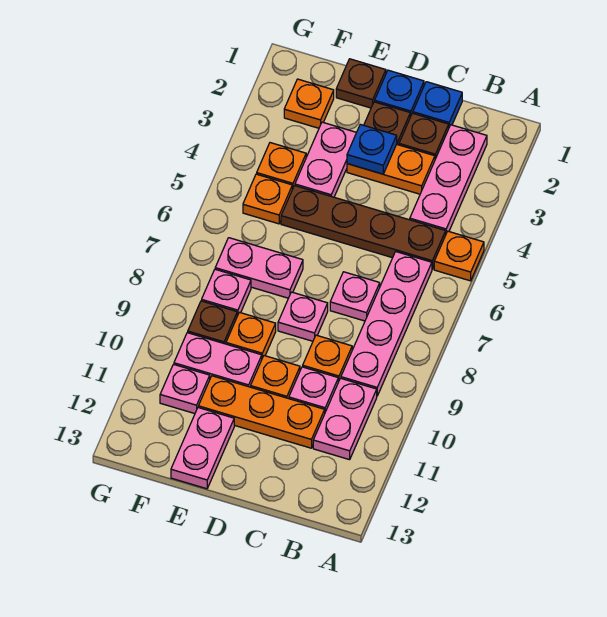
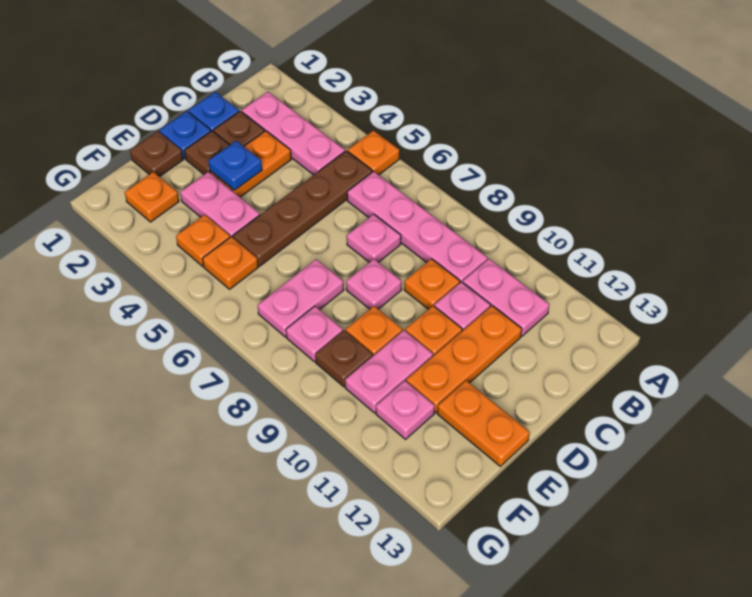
pink plate E12:E13 level 1 -> orange plate E12:E13 level 1

